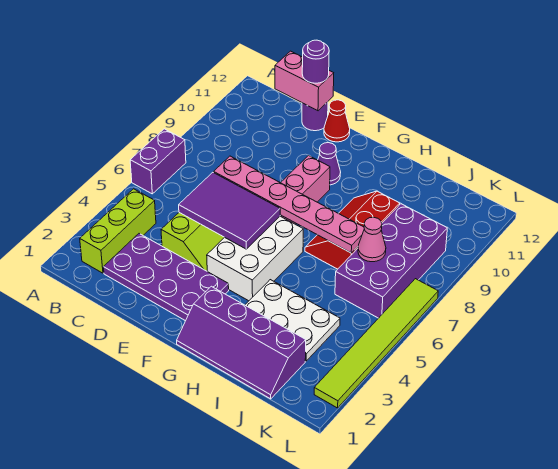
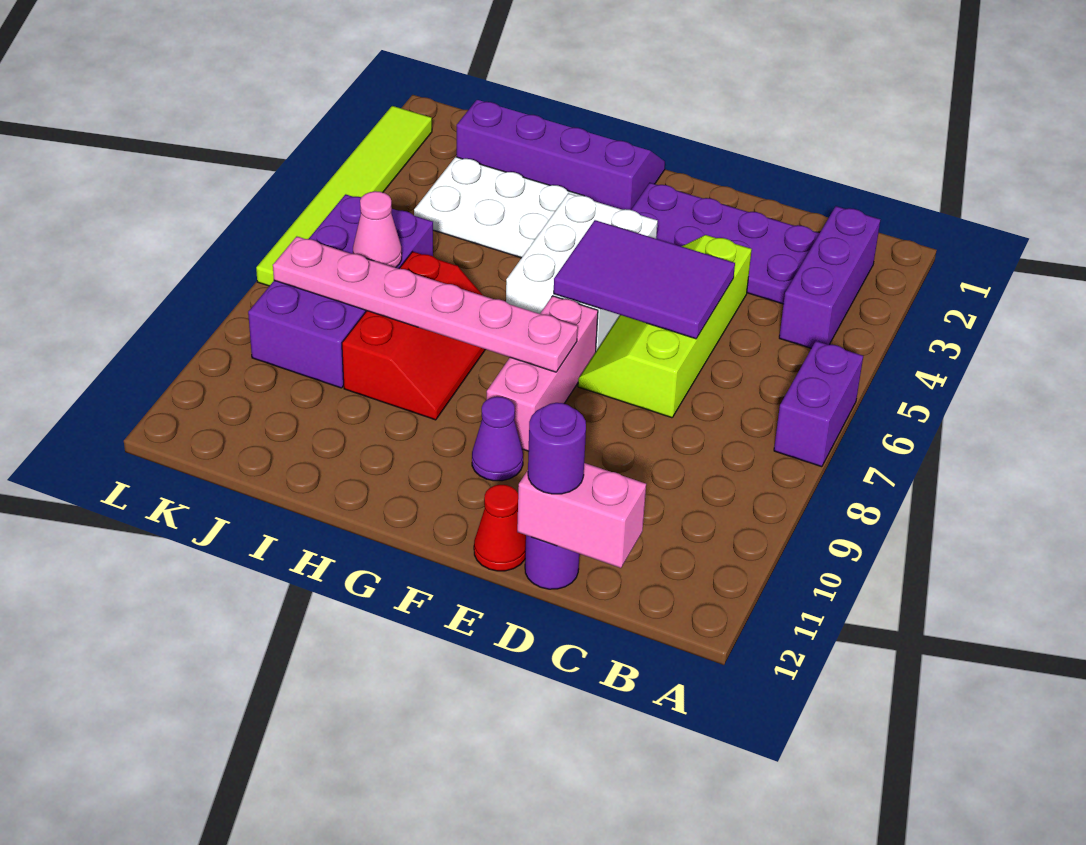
lime brick B2:B4 level 1 -> purple brick B2:B4 level 1
pink plate D7:I7 level 2 -> pink plate F8:K8 level 2

